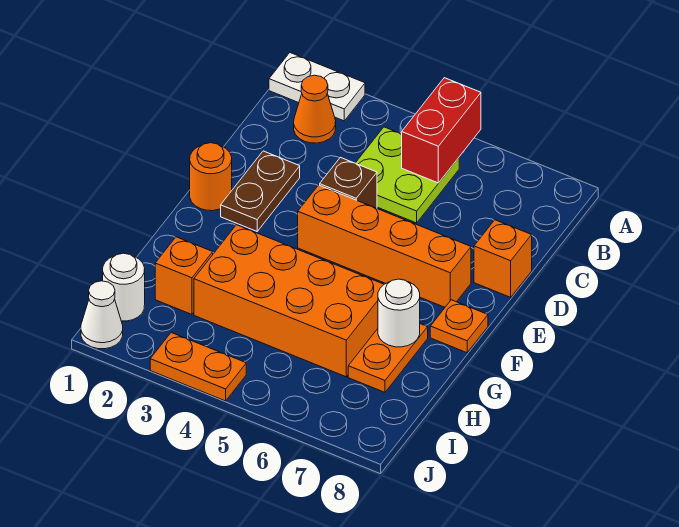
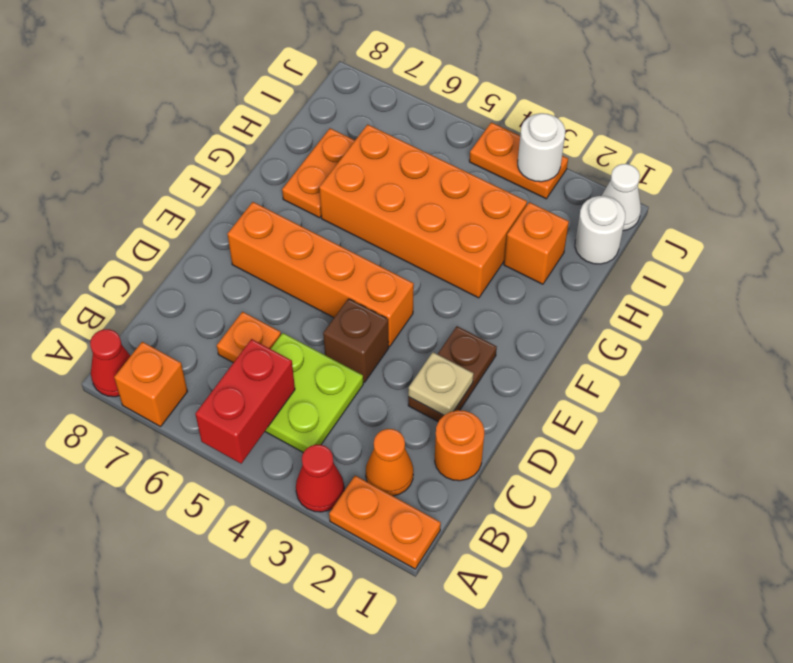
white plate A1:A2 level 1 -> orange plate A1:A2 level 1
none -> red cone A3 level 1
none -> red cone A8 level 1
none -> tan plate D2 level 2
orange brick D8 level 1 -> orange brick A7 level 1
orange round brick E1 level 1 -> orange round brick C1 level 1
orange plate F8 level 1 -> orange plate C6 level 1
white round brick G7 level 2 -> white round brick J3 level 2

